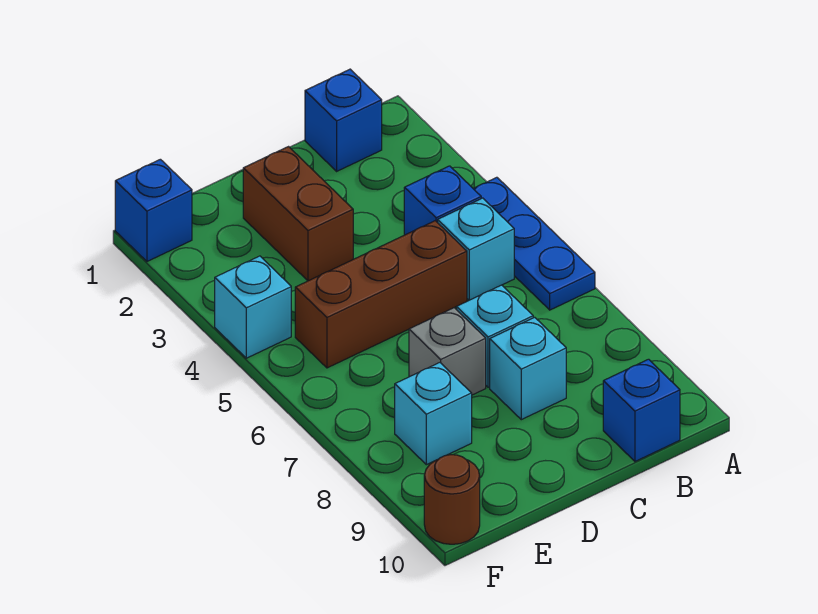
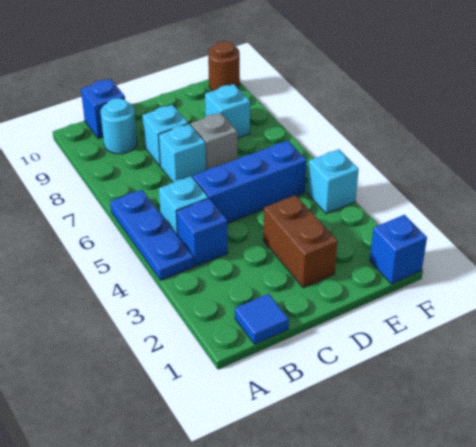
blue brick B1 level 1 -> blue tile B1 level 1
none -> cyan round brick B9 level 1
brown brick C5:E5 level 1 -> blue brick C5:E5 level 1

